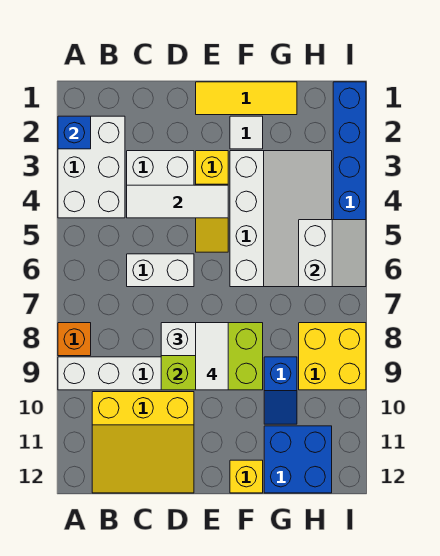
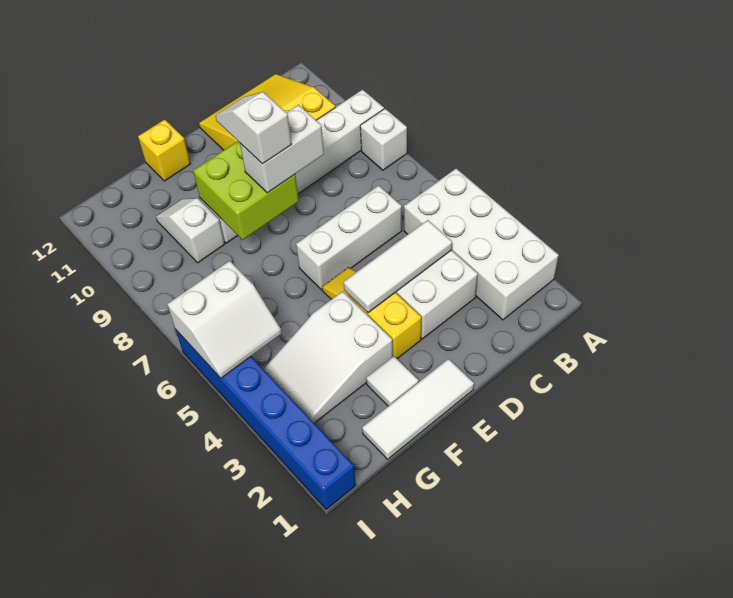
white brick A2:B4 level 1 -> white brick A2:B5 level 1
blue brick A2 level 2 -> none
orange brick A8 level 1 -> white brick A8 level 1
white brick C6:D6 level 1 -> white brick C6:E6 level 1
lime brick D8:F9 level 2 -> lime brick E8:F9 level 2
yellow tile E1:G1 level 1 -> white tile E1:G1 level 1
white tile E8:E9 level 4 -> white slope E8:E9 level 4 top 8
white slope F3:H6 level 1 top F -> white slope F3:H4 level 1 top F
blue slope G9:G10 level 1 top 9 -> white slope G9:G10 level 1 top 9
blue brick G11:H12 level 1 -> none
white slope H5:I6 level 2 top H -> white slope H5:I6 level 2 top 6
yellow brick H8:I9 level 1 -> none

